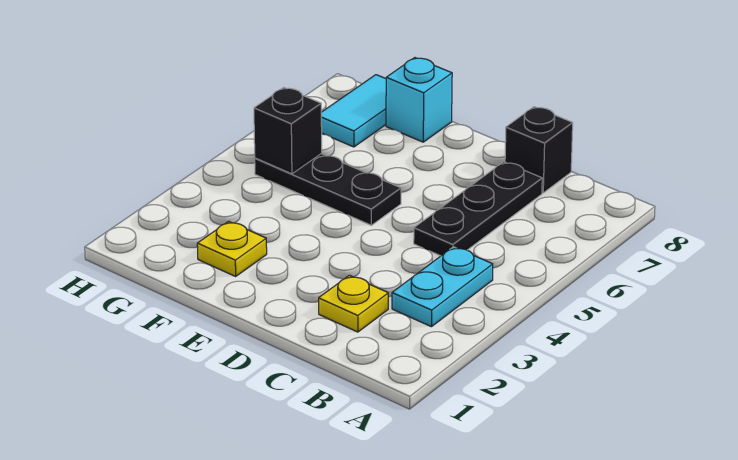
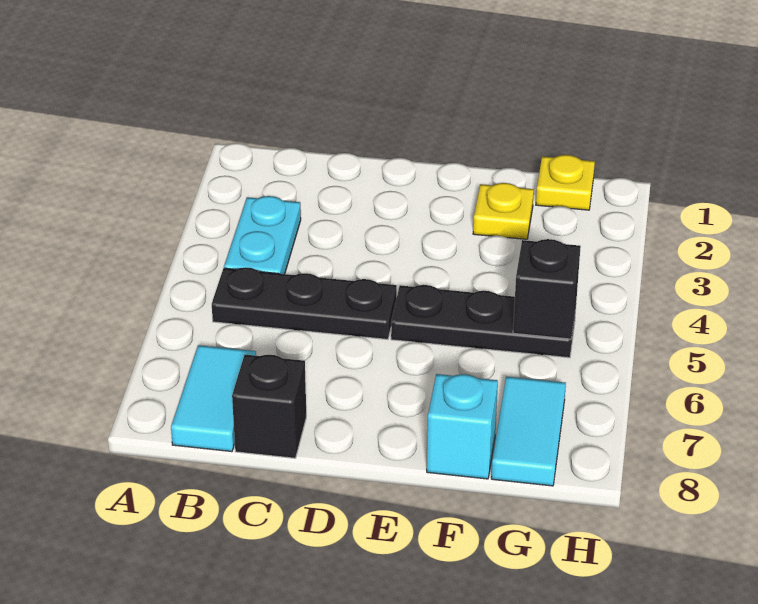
none -> cyan tile B7:B8 level 1
yellow plate C2 level 1 -> yellow plate G1 level 1
black plate C5:C7 level 1 -> black plate B5:D5 level 1

